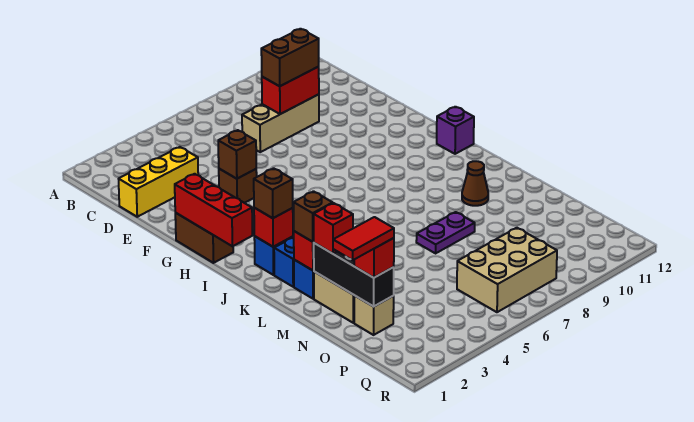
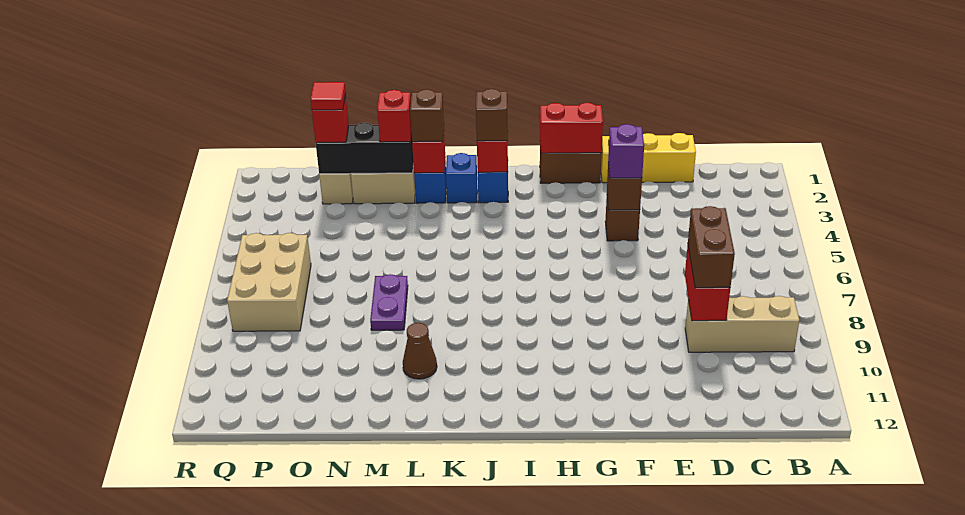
yellow brick D1:D3 level 1 -> yellow brick D1:F1 level 1
tan brick D7:D9 level 1 -> tan brick B9:D9 level 1
red brick G1:I1 level 2 -> red brick G1:H1 level 2
purple brick I12 level 1 -> purple brick F4 level 3
red tile O1:O2 level 4 -> red tile O2 level 4

